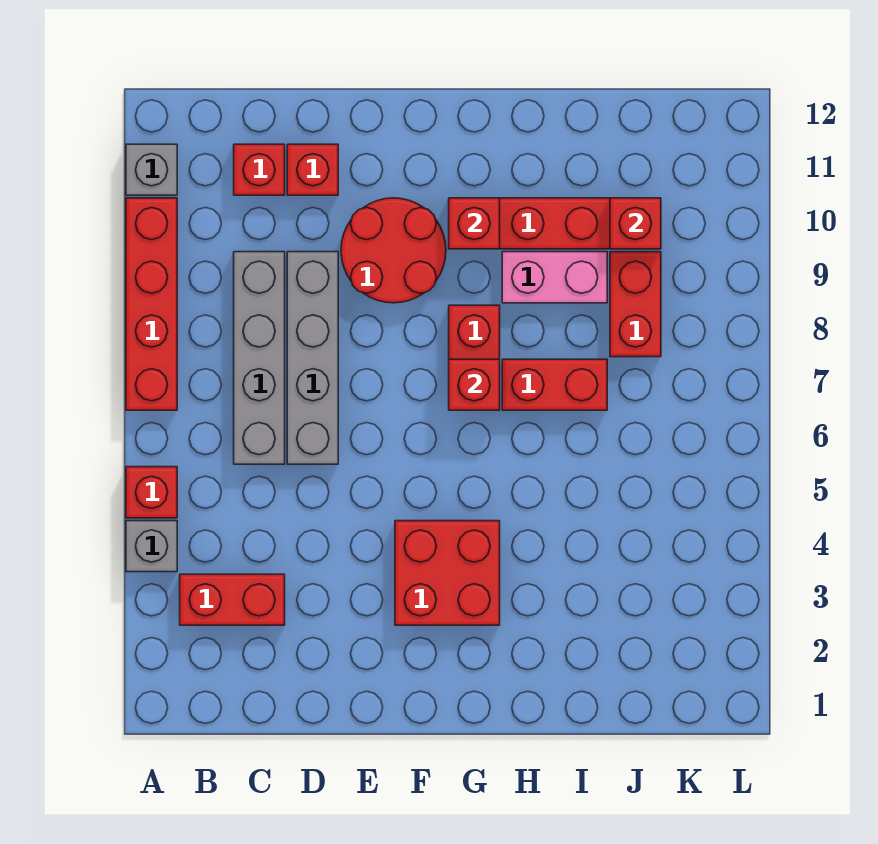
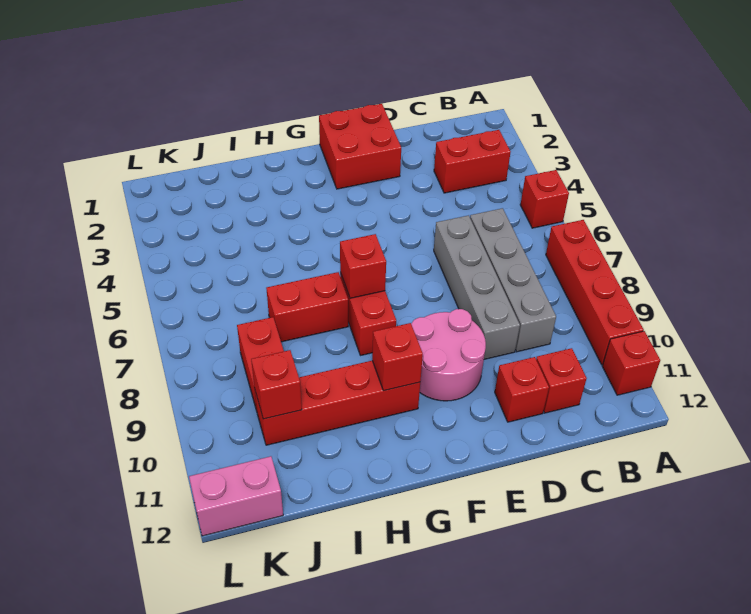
grey brick A4 level 1 -> none
grey brick A11 level 1 -> red brick A11 level 1
red round brick E9:F10 level 1 -> pink round brick E9:F10 level 1
red brick F3:G4 level 1 -> red brick E1:F2 level 1
pink brick H9:I9 level 1 -> pink brick K12:L12 level 1

